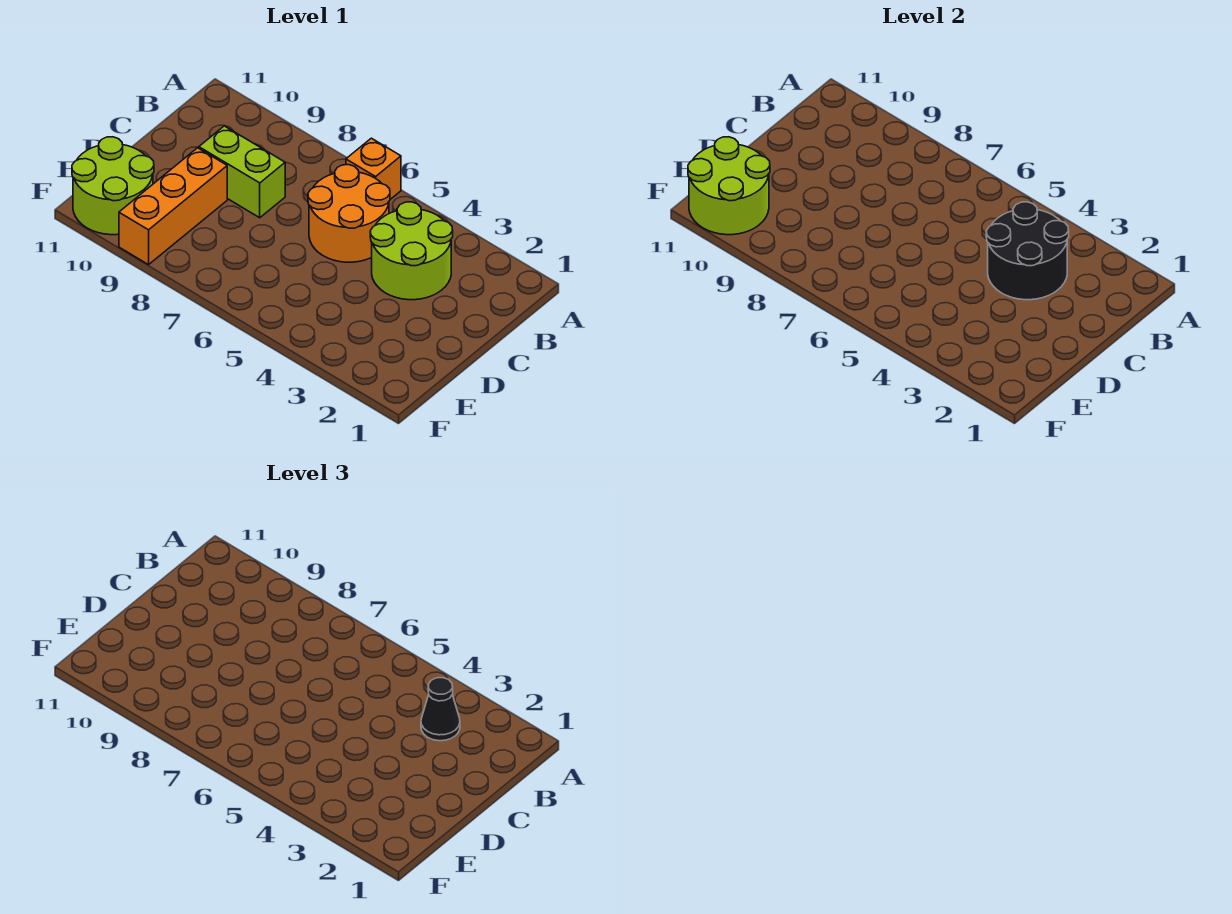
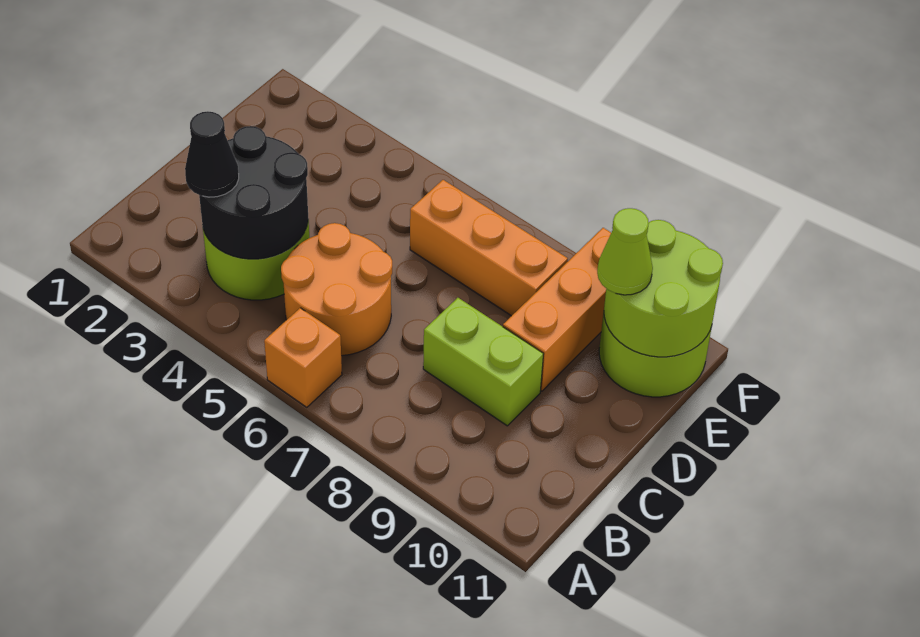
none -> orange brick E6:E8 level 1
none -> lime cone E10 level 3

